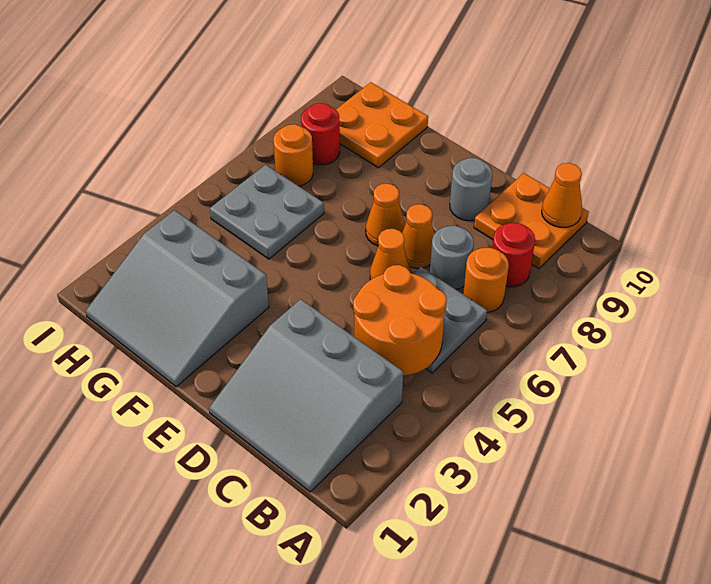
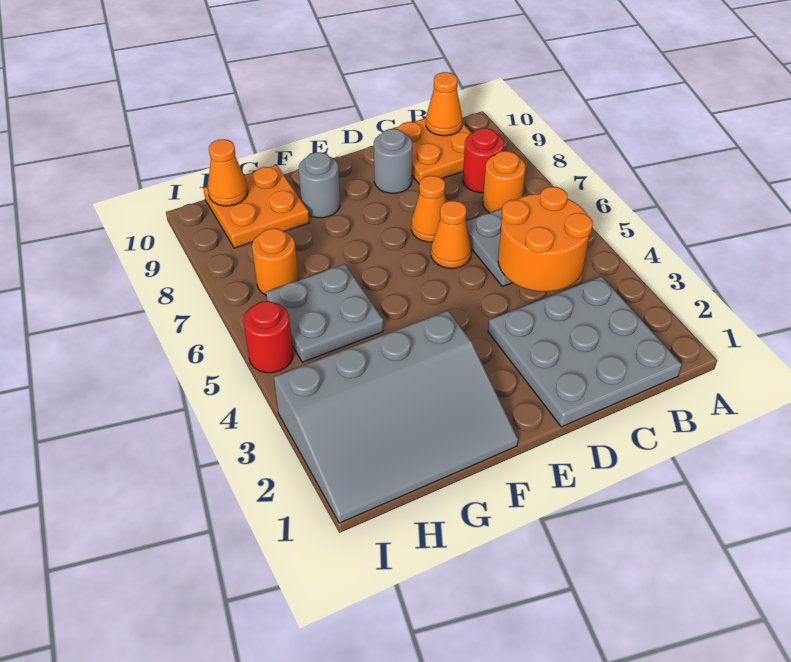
grey slope B1:D3 level 1 top 3 -> grey plate B1:D3 level 1
grey round brick C7 level 1 -> grey round brick F9 level 1
orange cone E7 level 1 -> orange cone H10 level 2
grey slope F1:H3 level 1 top 3 -> grey slope F1:I3 level 1 top 3
red round brick H8 level 1 -> red round brick I5 level 1

